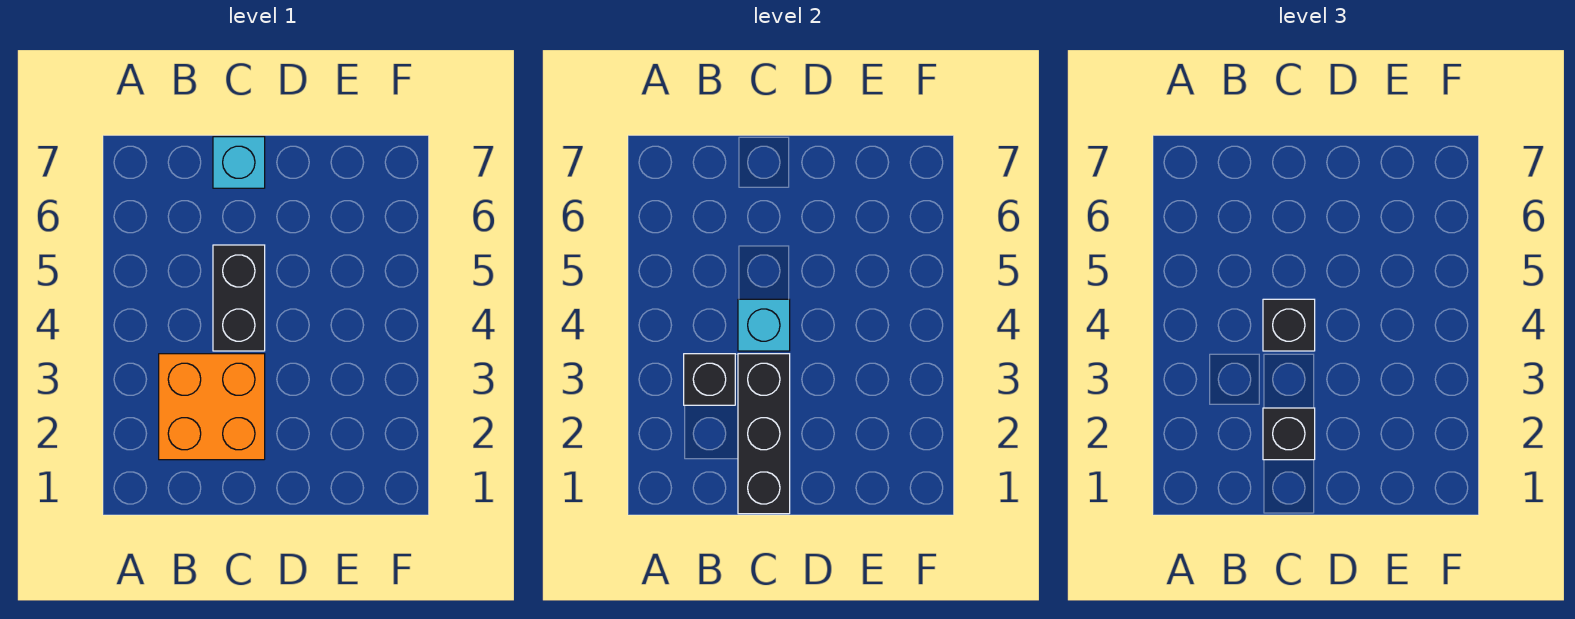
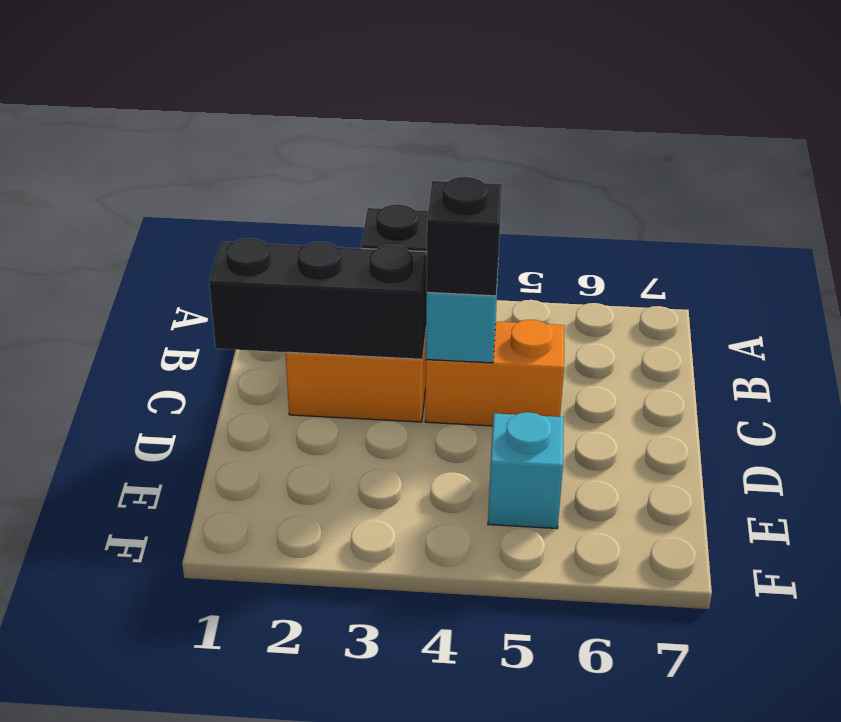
black brick C2 level 3 -> none
black brick C4:C5 level 1 -> orange brick C4:C5 level 1
cyan brick C7 level 1 -> cyan brick E5 level 1

